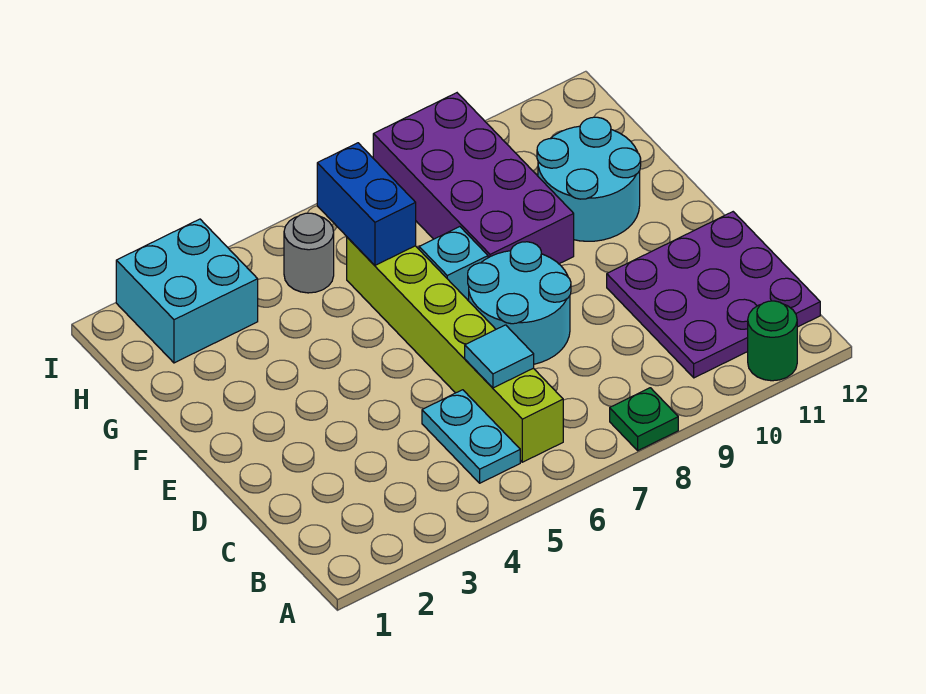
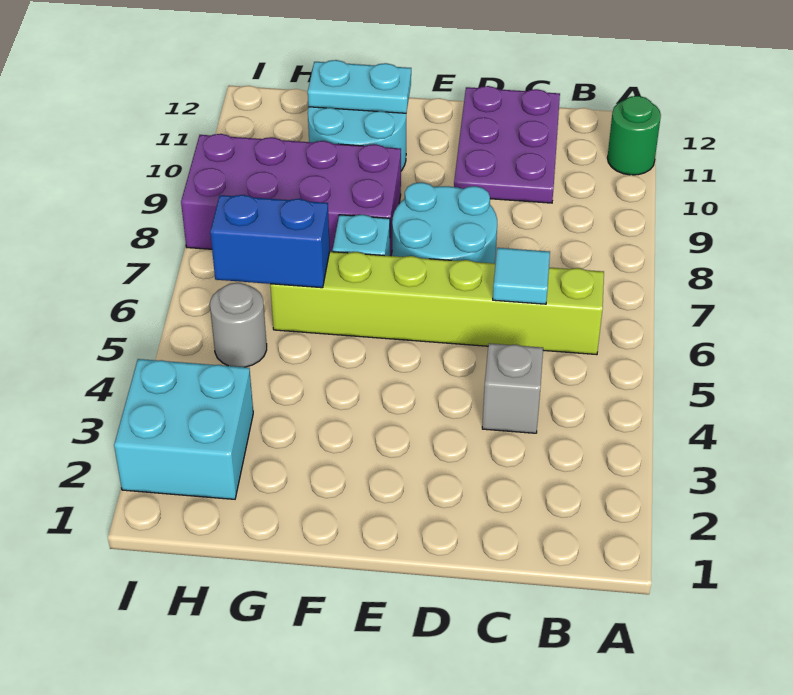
green plate A8 level 1 -> none
cyan plate B5:C5 level 1 -> cyan plate F11:G11 level 2
purple plate B10:D12 level 1 -> purple plate C10:D12 level 1
none -> grey brick C4 level 1

